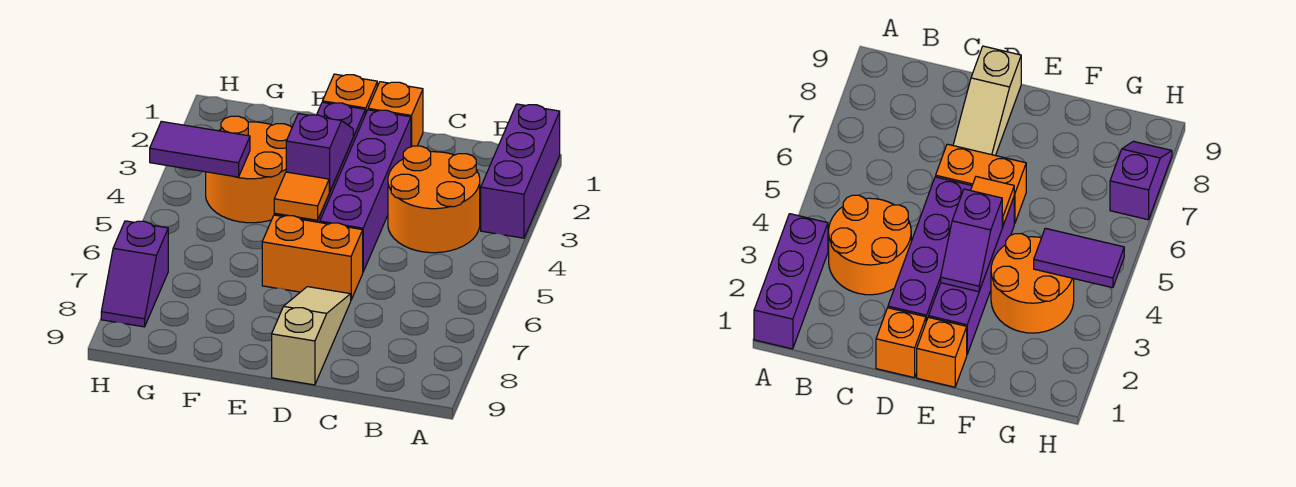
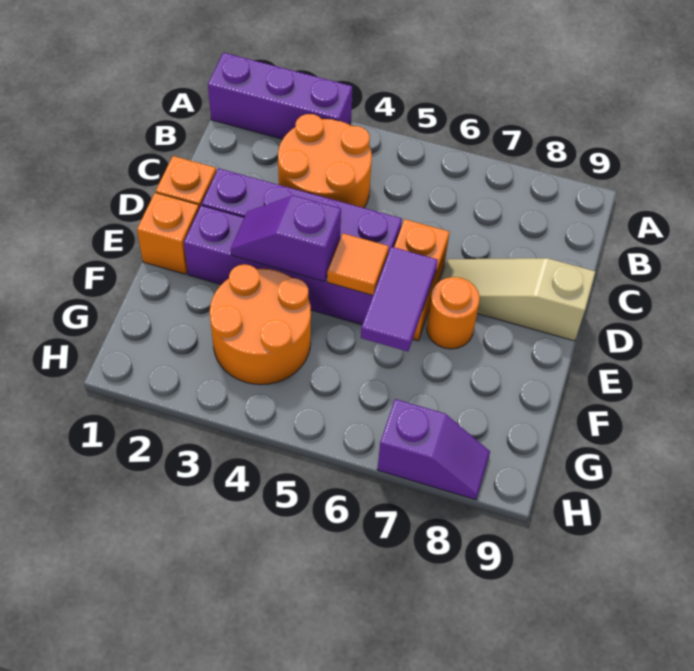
none -> orange round brick E7 level 1
purple tile G4:H4 level 2 -> purple tile E6:F6 level 2

